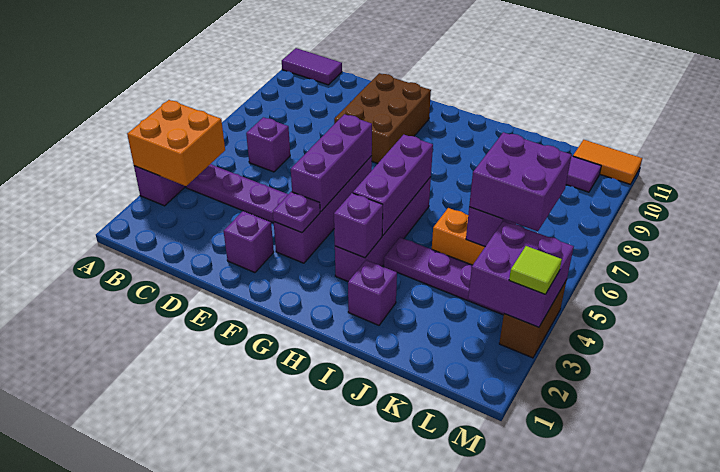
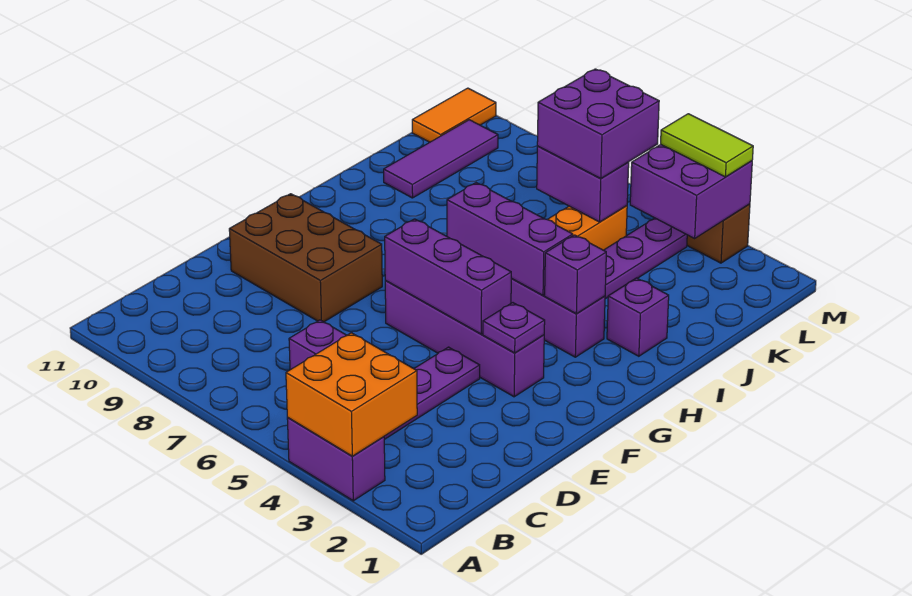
purple tile A11:B11 level 1 -> none
purple brick E2 level 1 -> none
lime tile M3 level 3 -> lime tile M3:M4 level 3

